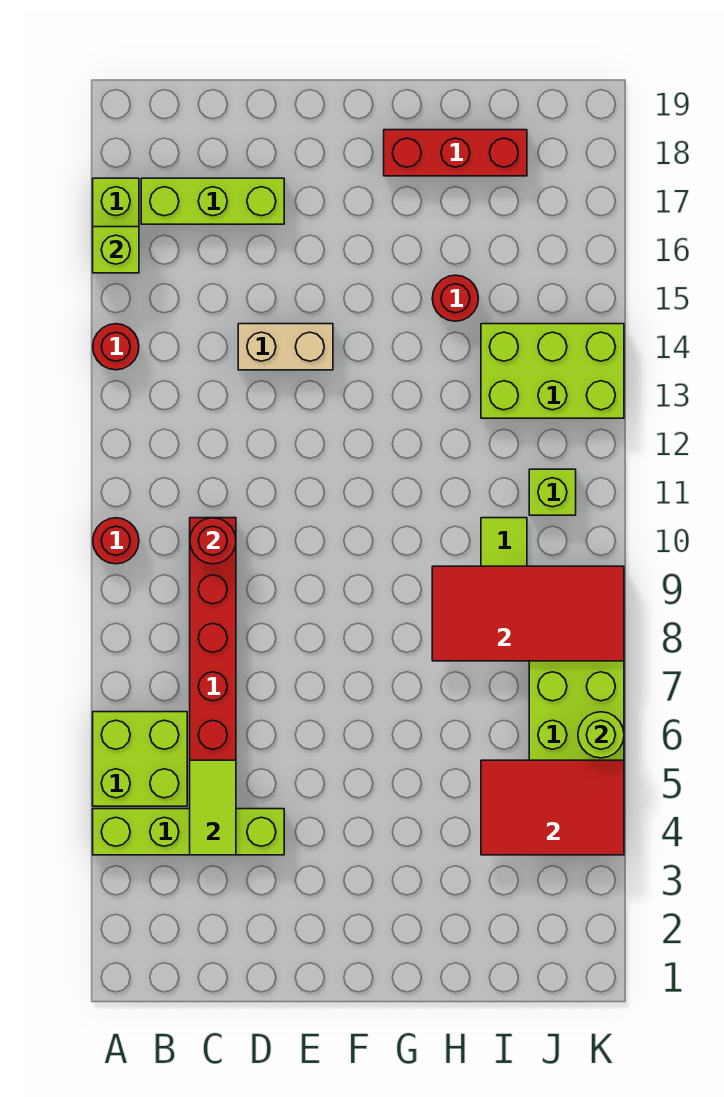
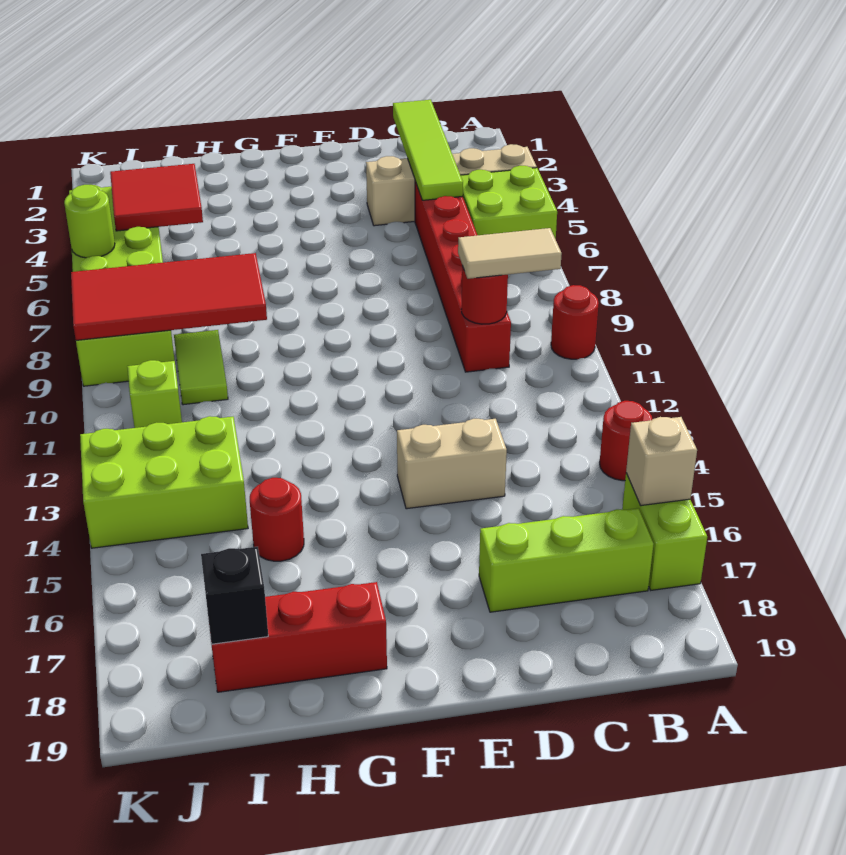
lime brick A4:D4 level 1 -> tan brick A4:D4 level 1
lime brick A16 level 2 -> tan brick A16 level 2
none -> tan tile B10:C10 level 3
lime tile C4:C5 level 2 -> lime tile C2:C5 level 2
red tile I4:K5 level 2 -> red tile I4:J5 level 2
none -> black brick I18 level 2

